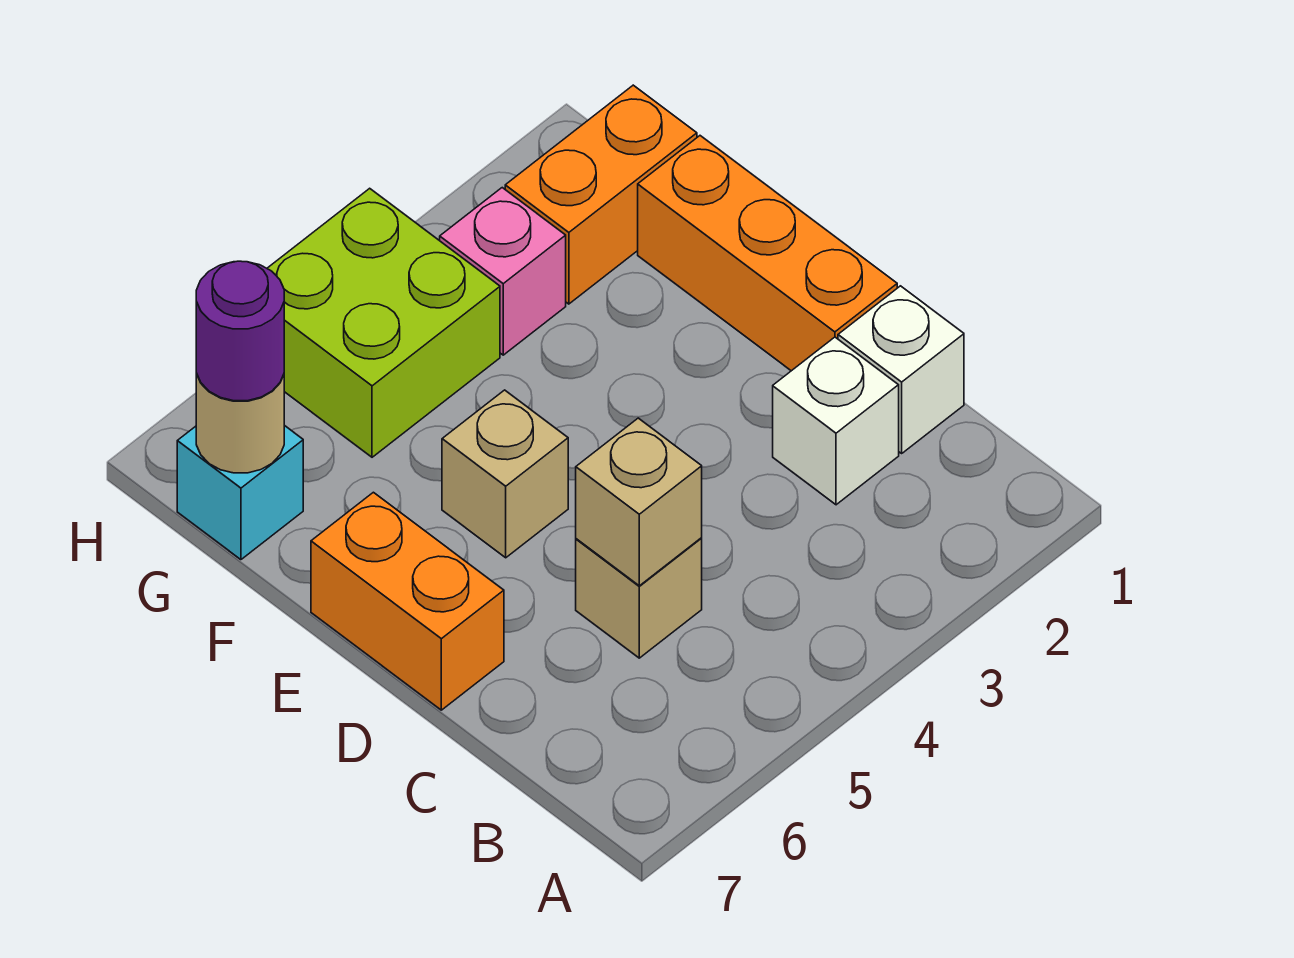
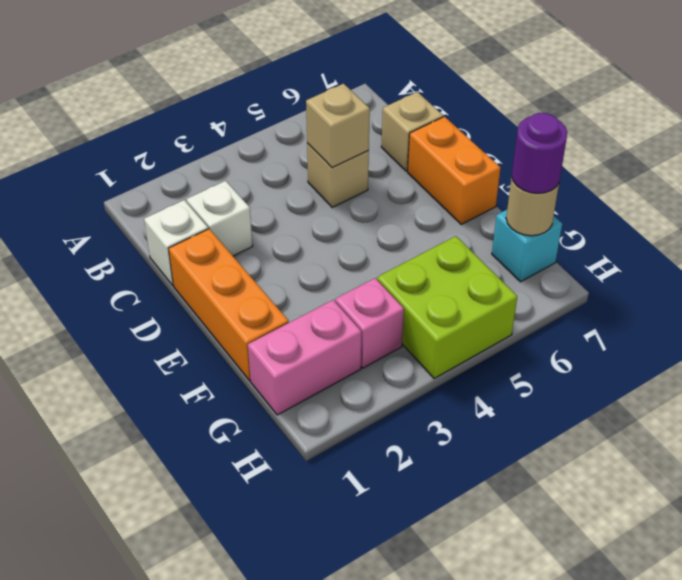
tan brick E5 level 1 -> tan brick C7 level 1
orange brick G1:G2 level 1 -> pink brick G1:G2 level 1

